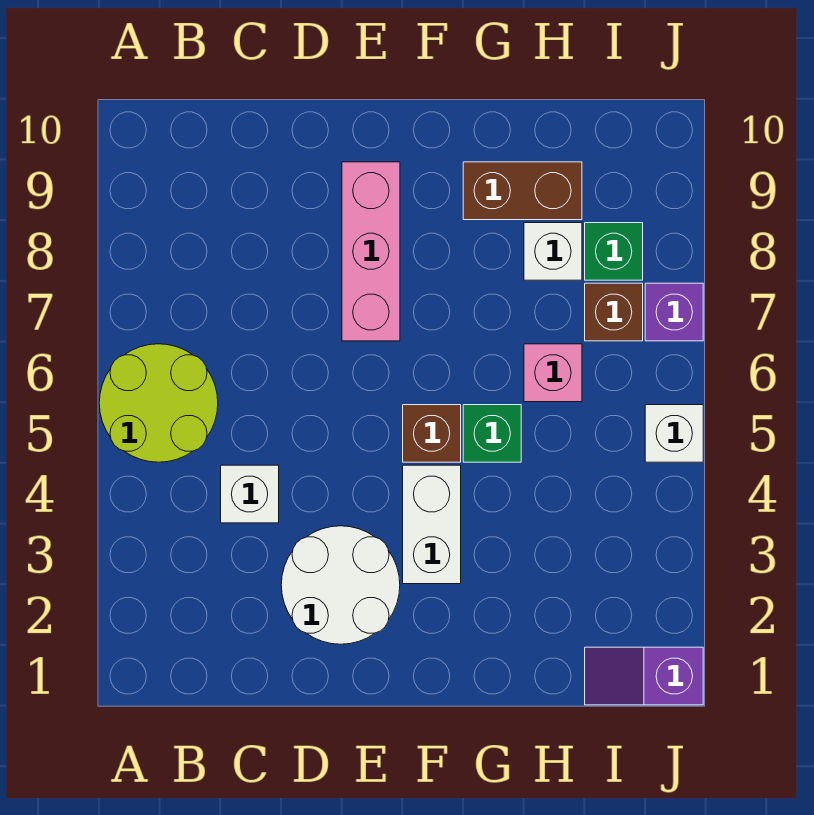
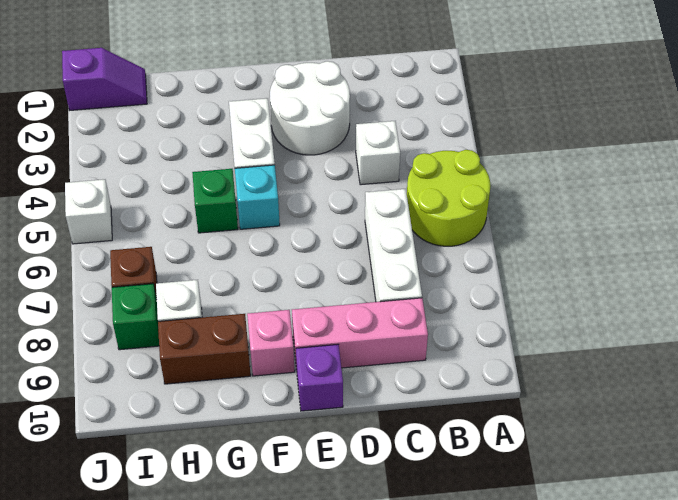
none -> white brick C6:C8 level 1
pink brick E7:E9 level 1 -> pink brick C9:E9 level 1
brown brick F5 level 1 -> cyan brick F5 level 1
pink brick H6 level 1 -> pink brick F9 level 1
purple brick J7 level 1 -> purple brick E10 level 1

